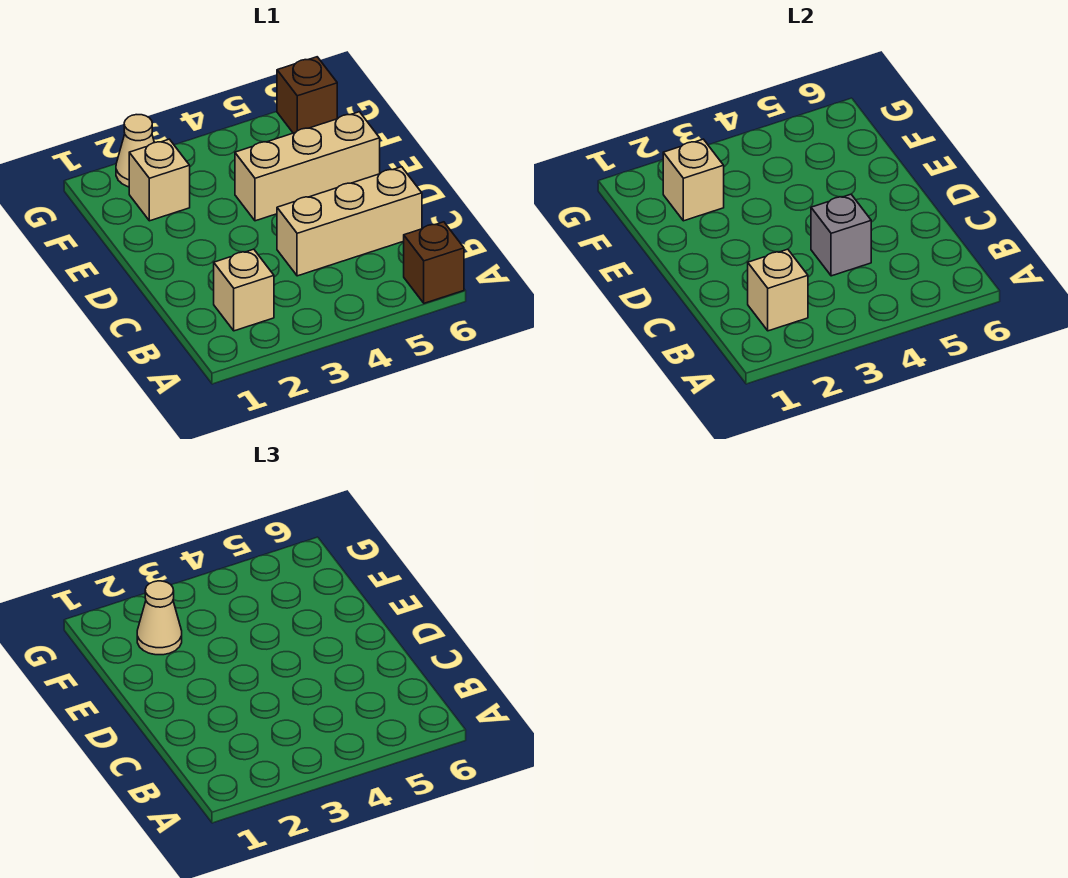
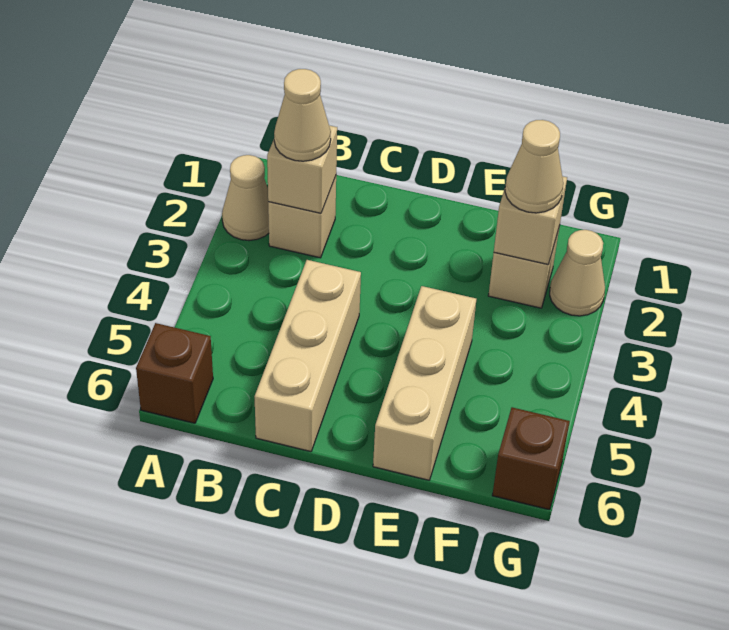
none -> tan cone A2 level 1
none -> tan cone B2 level 3
grey brick C4 level 2 -> none

